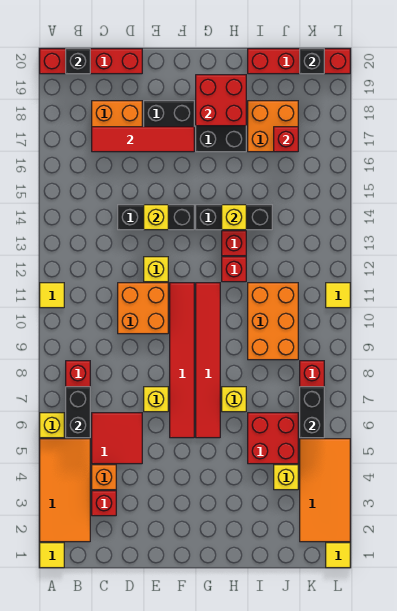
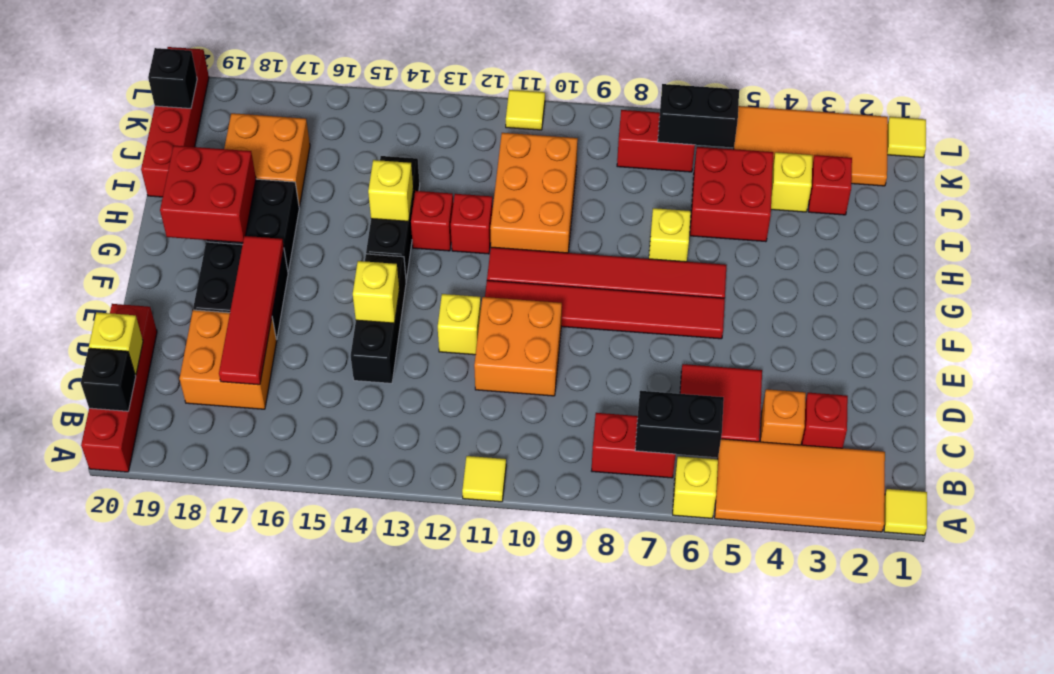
yellow brick E7 level 1 -> yellow brick C20 level 2
orange brick I9:J11 level 1 -> orange brick H10:J11 level 1
red brick J17 level 2 -> red brick J3 level 1

